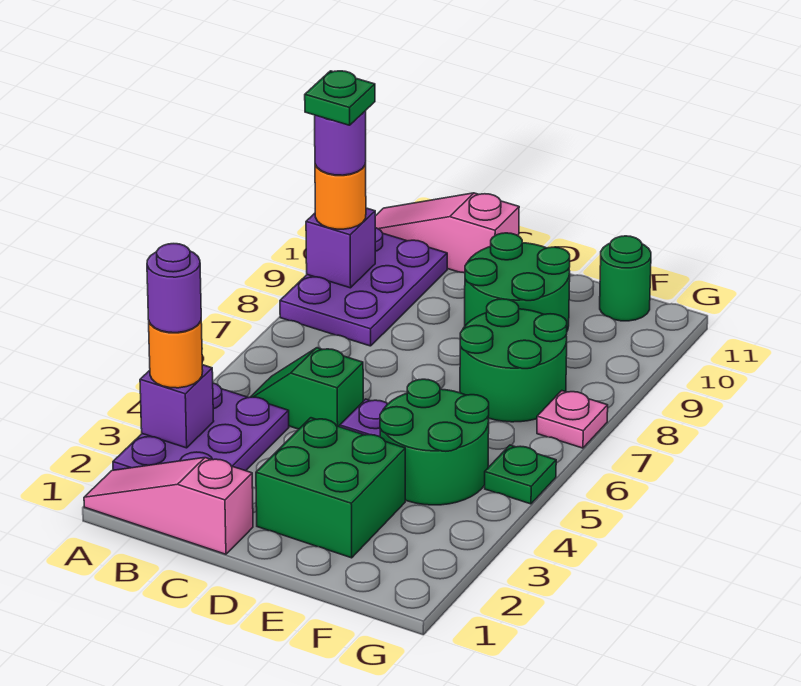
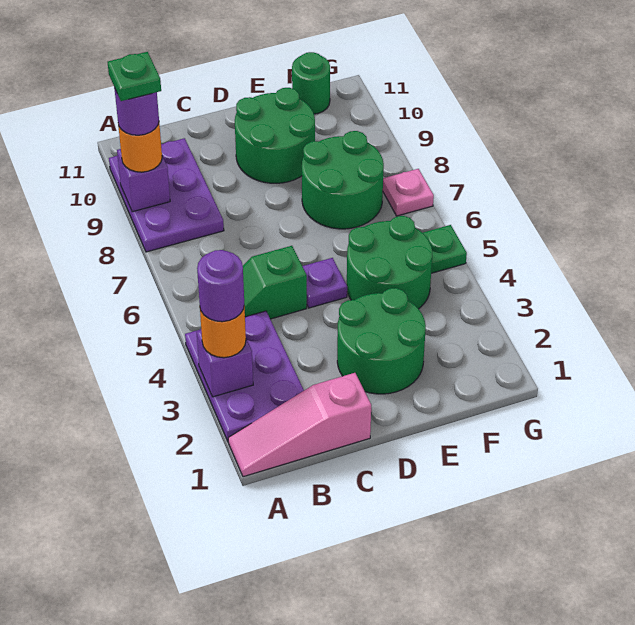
pink slope A11:C11 level 1 top C -> none
green brick D2:E3 level 1 -> green round brick D2:E3 level 1

